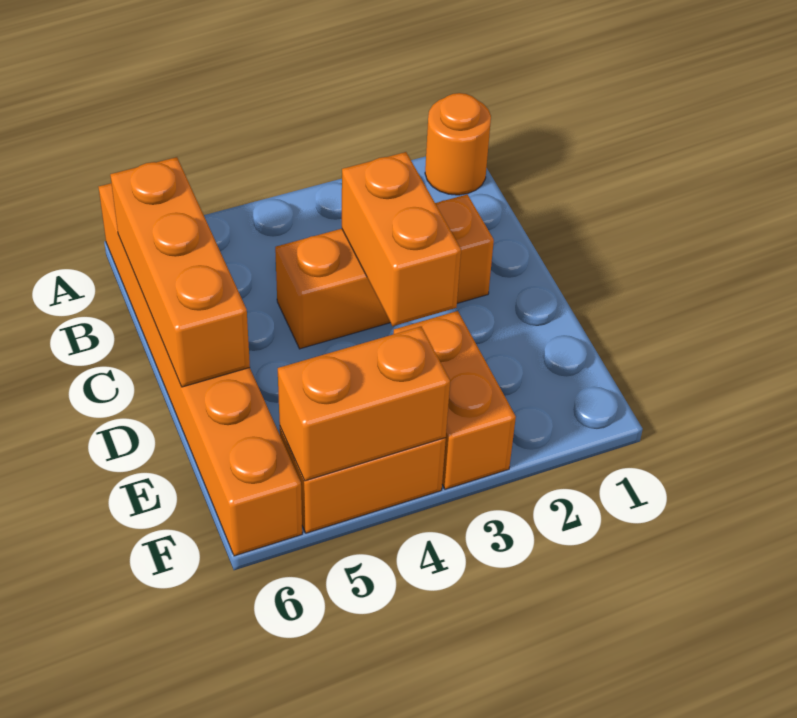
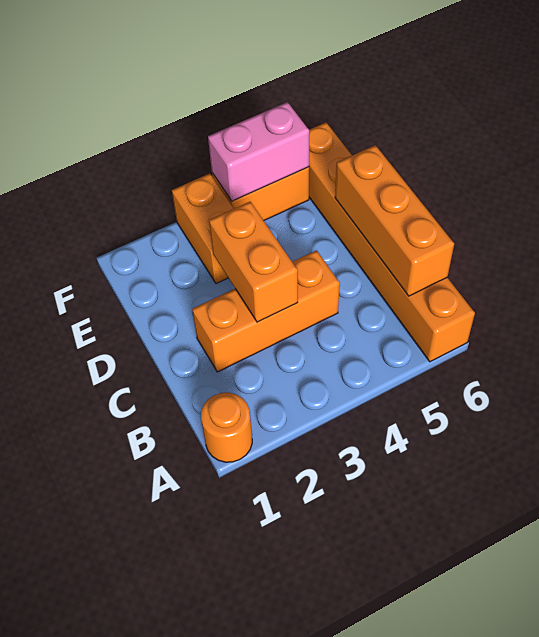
orange brick F4:F5 level 2 -> pink brick F4:F5 level 2

